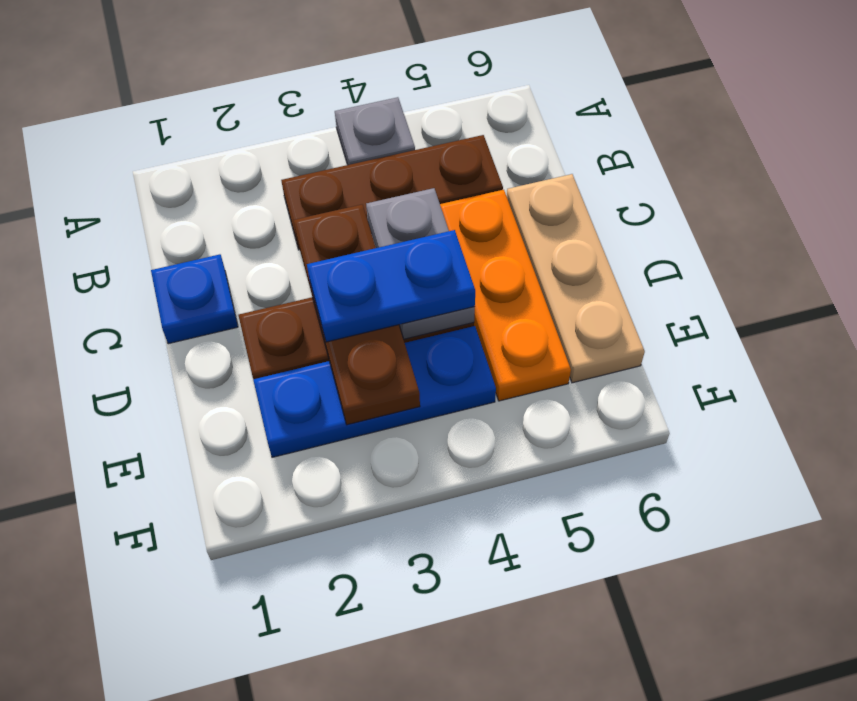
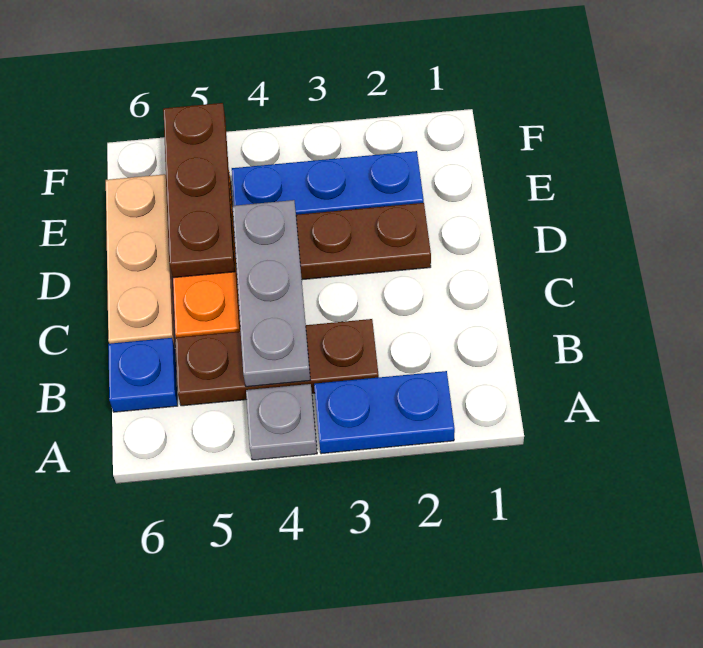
blue plate C1 level 1 -> blue plate B6 level 1
brown plate C3:E3 level 2 -> brown plate D5:F5 level 2
grey plate C4:D4 level 2 -> grey plate B4:D4 level 2
blue plate D3:D4 level 3 -> blue plate A2:A3 level 1

